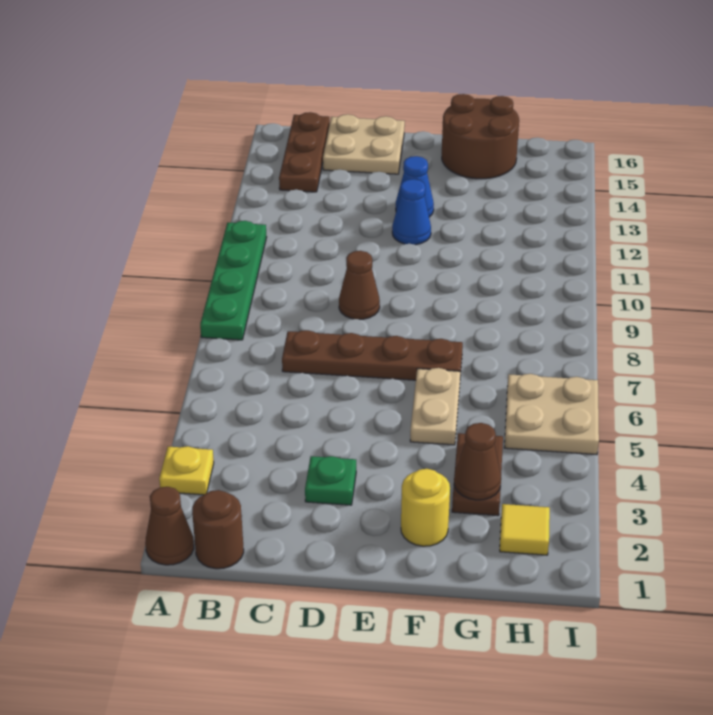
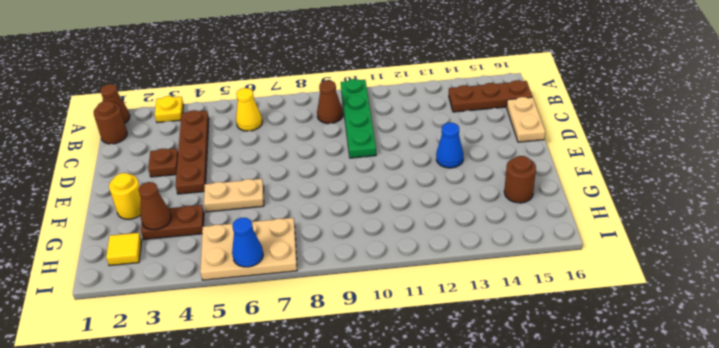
green plate A8:A11 level 1 -> green plate A10:D10 level 1
none -> yellow cone B6 level 1
brown plate C7:F7 level 1 -> brown plate B4:E4 level 1
tan plate C15:D16 level 1 -> tan plate C16:D16 level 1
green plate D3 level 1 -> brown plate D3 level 1
brown cone D9 level 1 -> brown cone B9 level 1
blue cone E12 level 1 -> blue cone I6 level 2
brown round brick F15:G16 level 1 -> brown round brick G15 level 1
tan plate H5:I6 level 1 -> tan plate H5:I7 level 1

